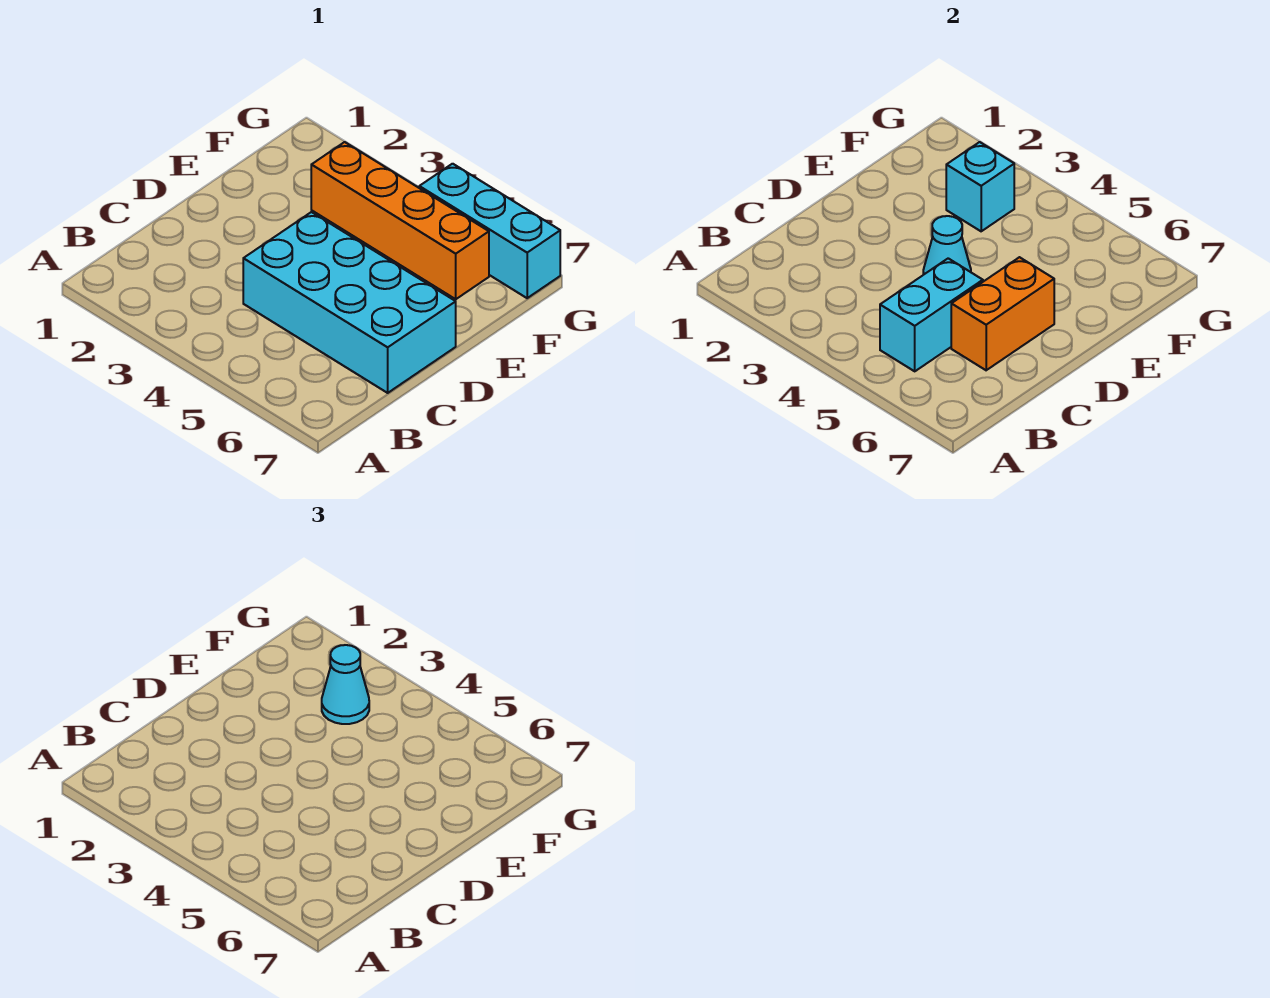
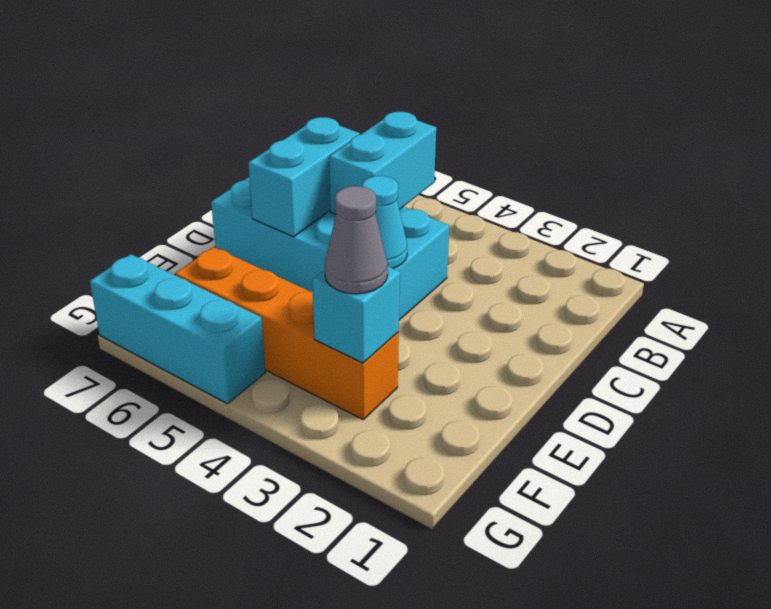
orange brick C6:D6 level 2 -> cyan brick C6:D6 level 2
cyan cone F3 level 3 -> grey cone F3 level 3

